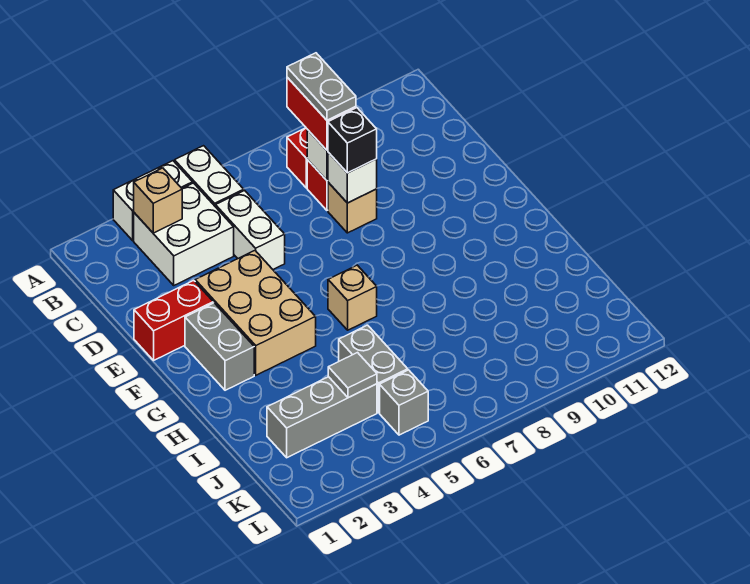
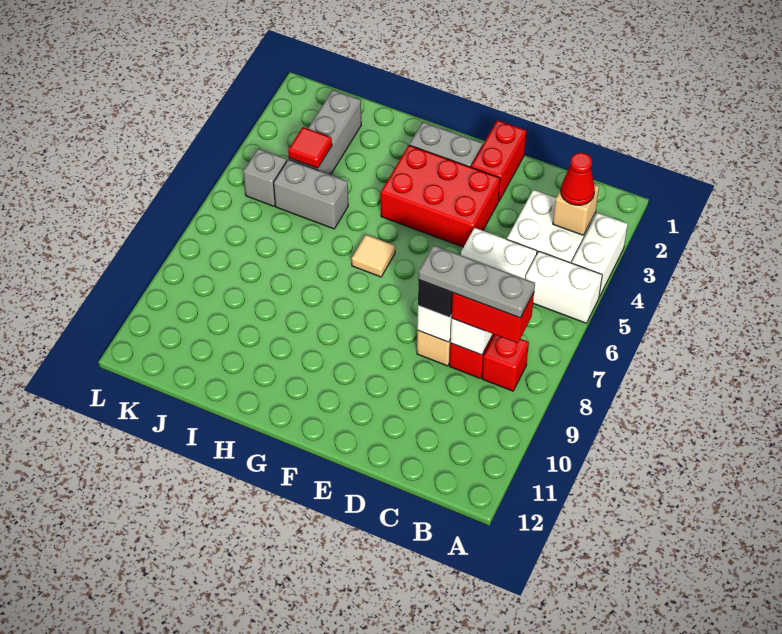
none -> red cone B3 level 3
grey plate B8:C8 level 4 -> grey plate B8:D8 level 4
tan brick E3:G4 level 1 -> red brick E3:G4 level 1
tan brick G6 level 1 -> tan tile G6 level 1
grey tile J4 level 2 -> red tile J4 level 2

